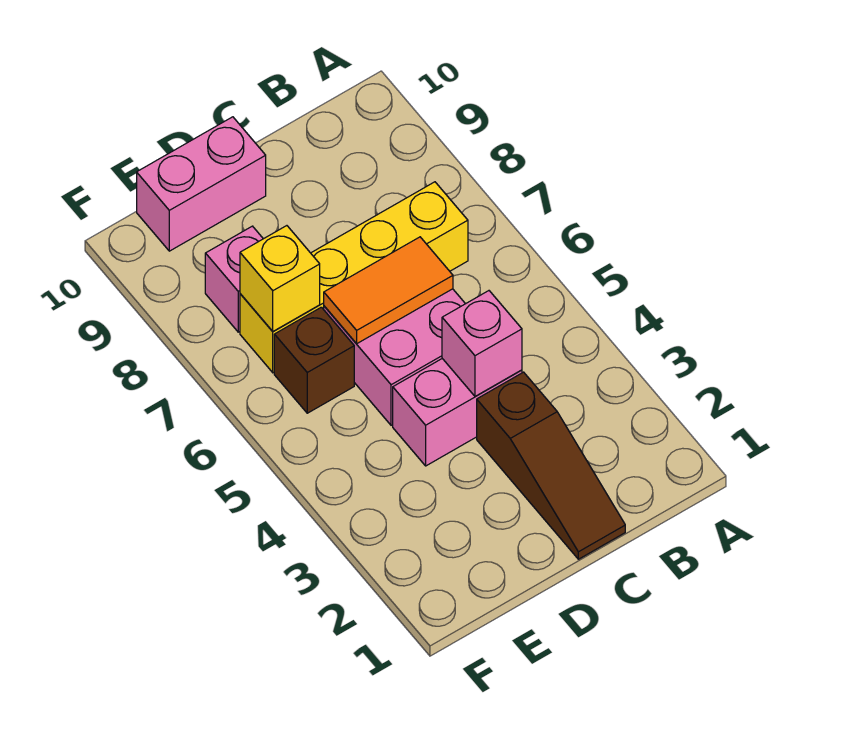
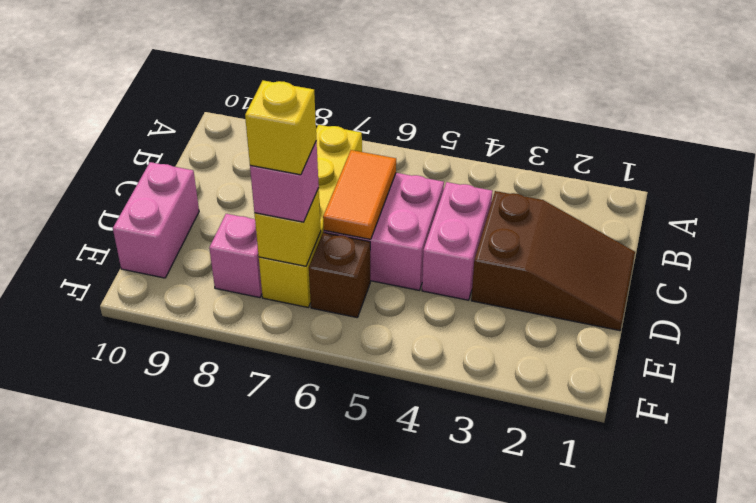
brown slope C1:C3 level 1 top 3 -> brown slope C1:D3 level 1 top 3
pink brick C4 level 2 -> pink brick E7 level 3
none -> yellow brick E7 level 4

